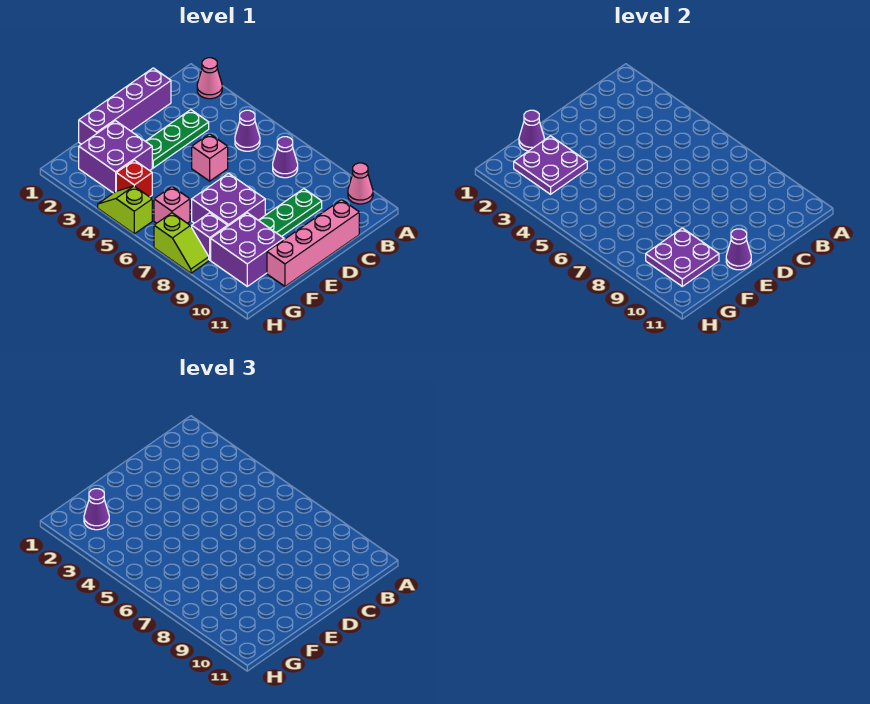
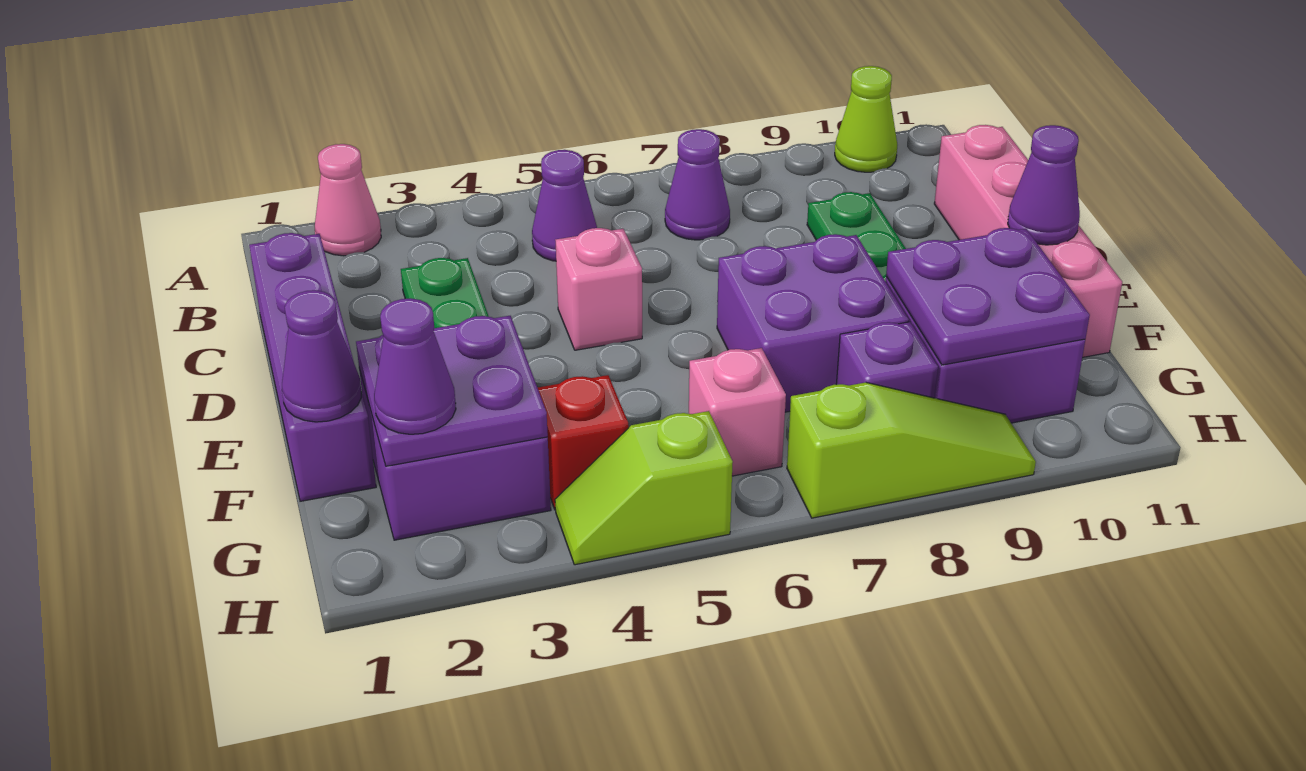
pink cone A10 level 1 -> lime cone A10 level 1
lime slope H7:H8 level 1 top 7 -> lime slope H7:H9 level 1 top 7

